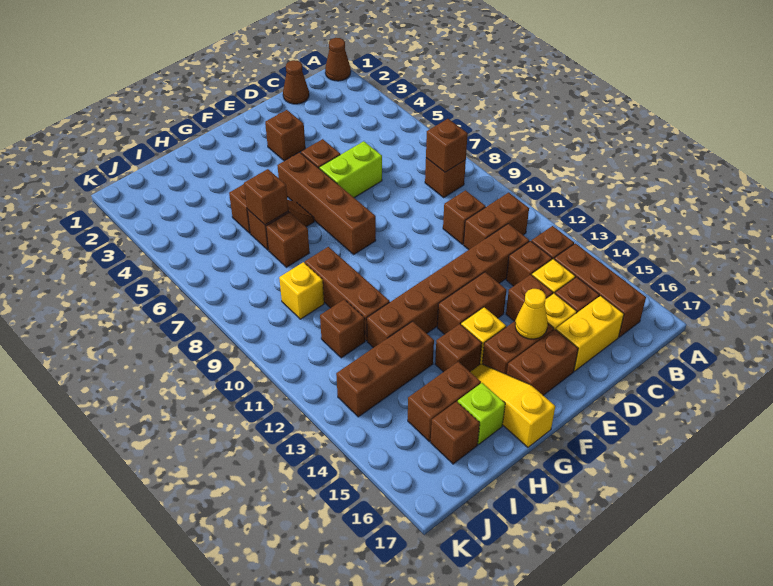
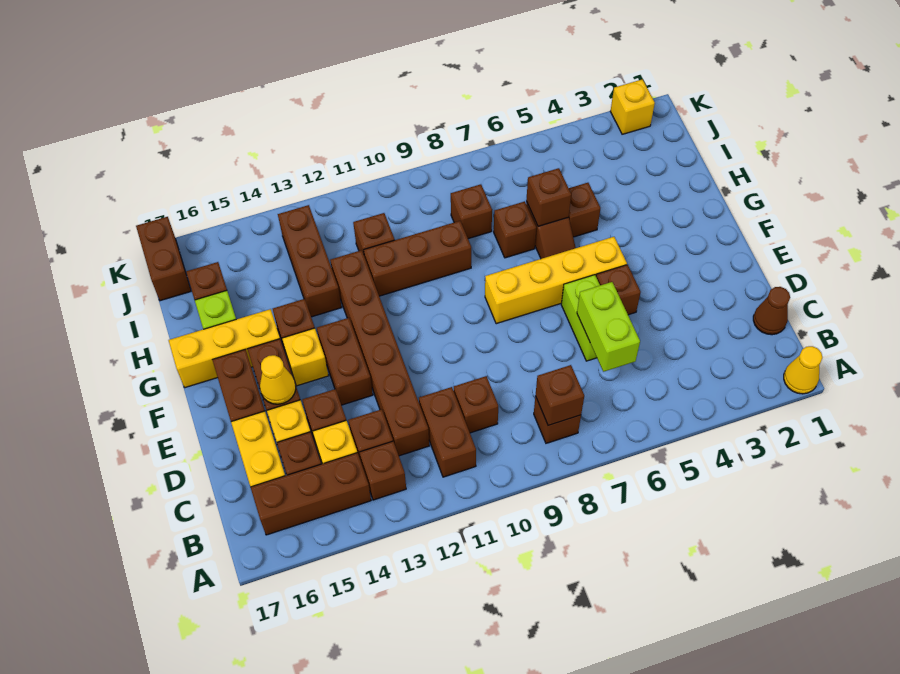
brown cone A1 level 1 -> yellow cone A1 level 1
none -> lime brick C6:D6 level 2
brown brick E3 level 1 -> brown brick I8 level 1
brown brick F5:F8 level 1 -> yellow brick F5:F8 level 1
yellow slope G15:G17 level 1 top 17 -> yellow brick G15:G17 level 1
brown brick H15:I15 level 1 -> brown brick J17:K17 level 1
yellow brick I9 level 1 -> yellow brick K2 level 1

